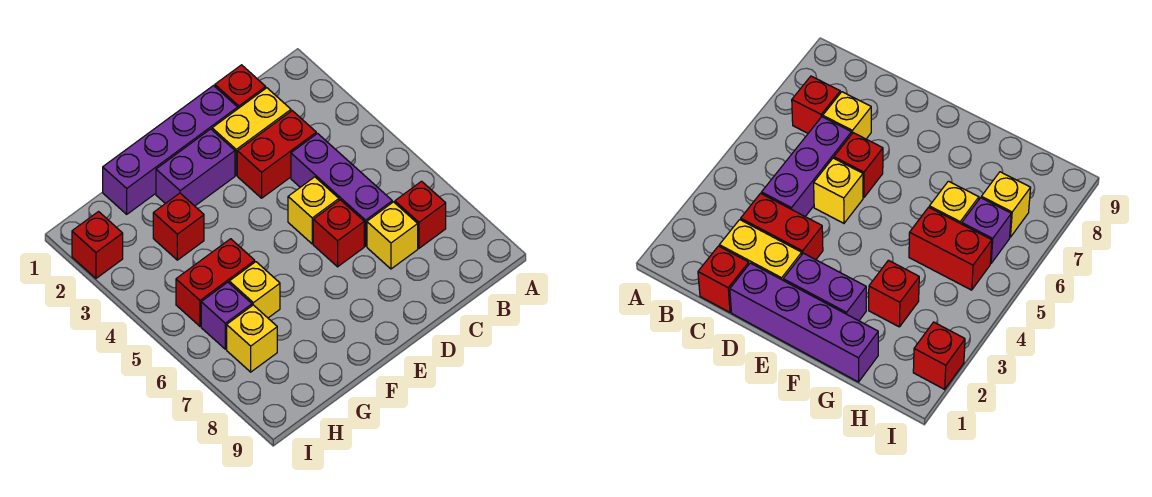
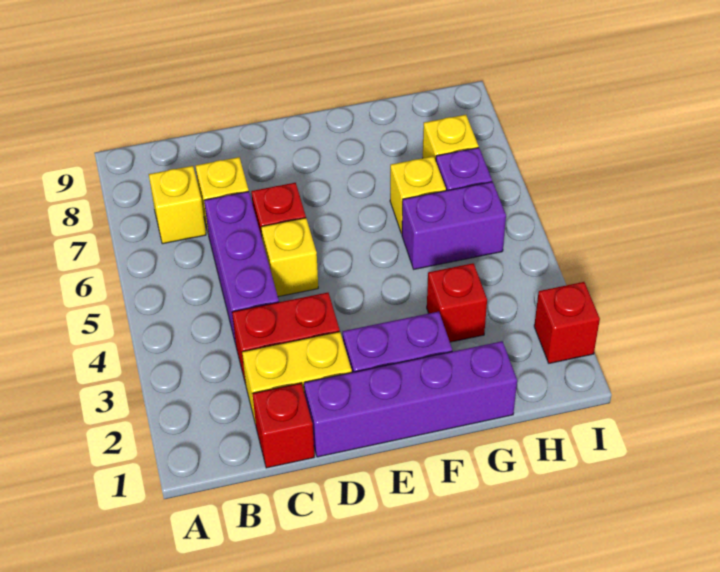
red brick B7 level 1 -> yellow brick B7 level 1
red brick G5:H5 level 1 -> purple brick G5:H5 level 1

